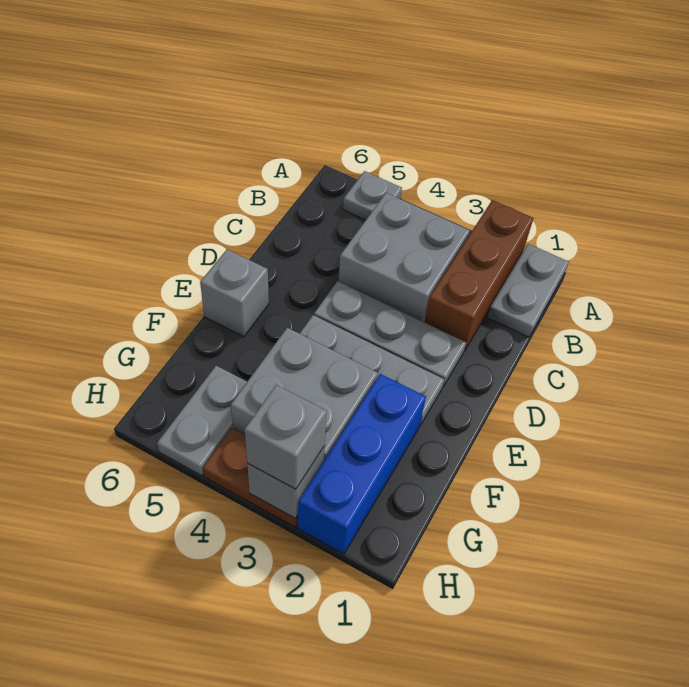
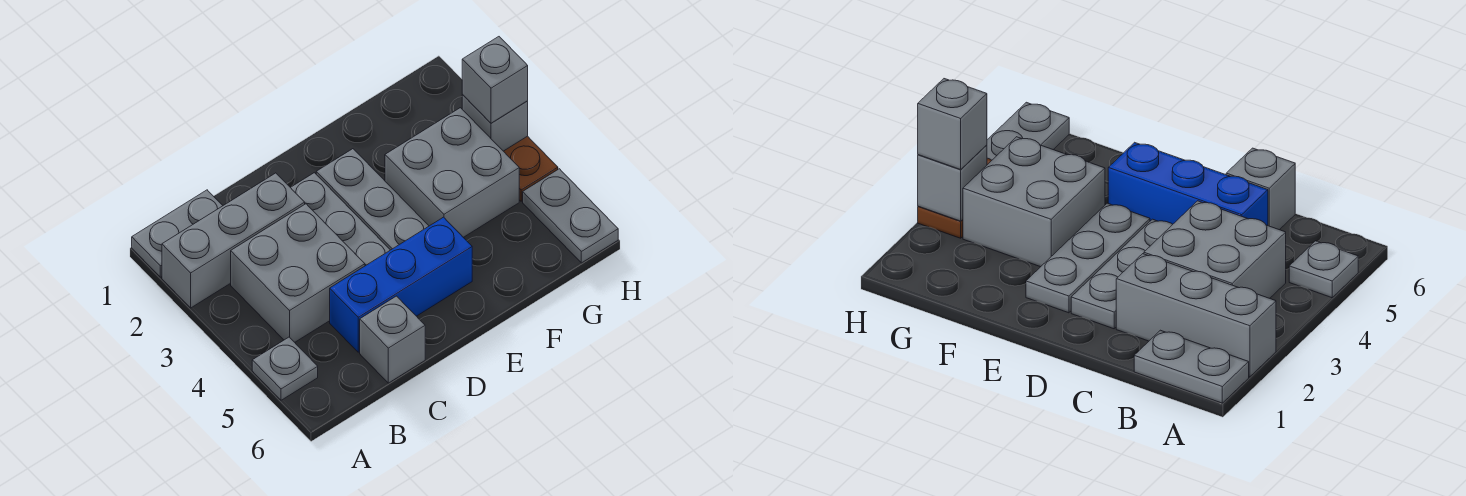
brown brick A2:C2 level 1 -> grey brick A2:C2 level 1
grey brick E6 level 1 -> grey brick C6 level 1
blue brick F2:H2 level 1 -> blue brick C5:E5 level 1
grey plate G5:H5 level 1 -> grey plate H5:H6 level 1

